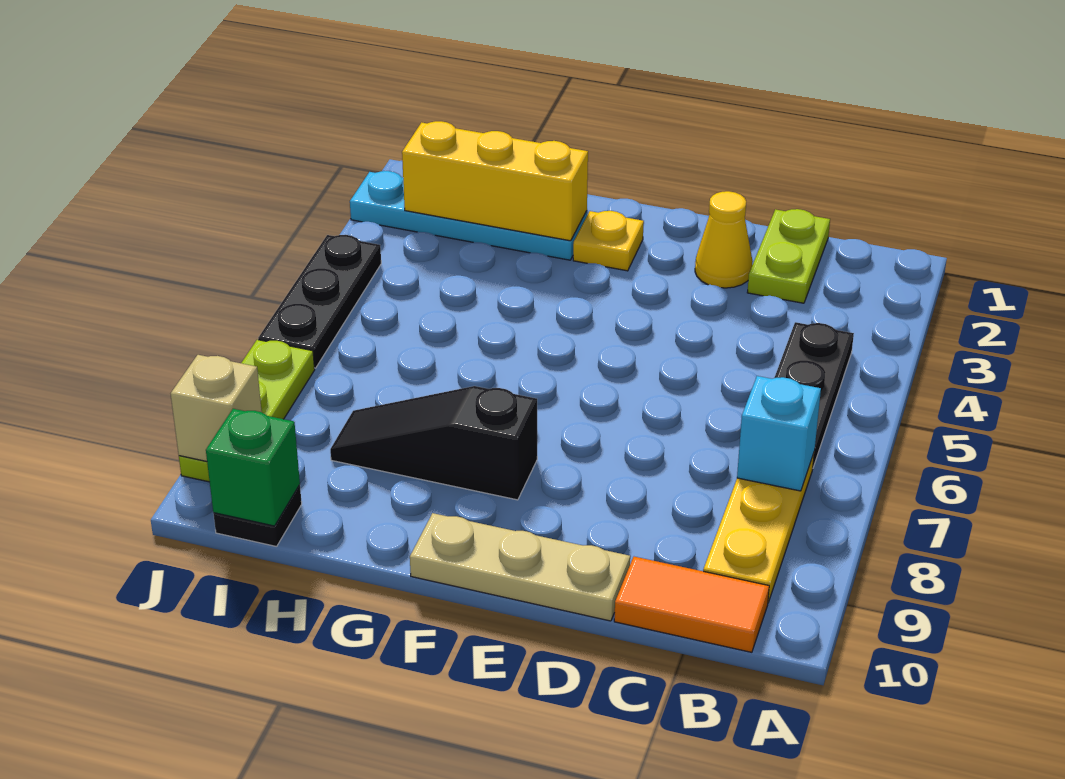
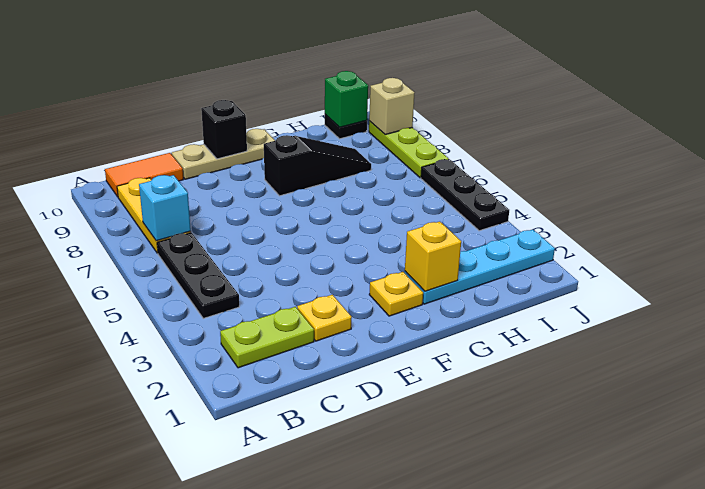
lime plate C1:C2 level 1 -> lime plate B2:C2 level 1
yellow cone D2 level 1 -> yellow plate D2 level 1
none -> black brick E10 level 2
yellow brick G2:I2 level 2 -> yellow brick G2 level 2

